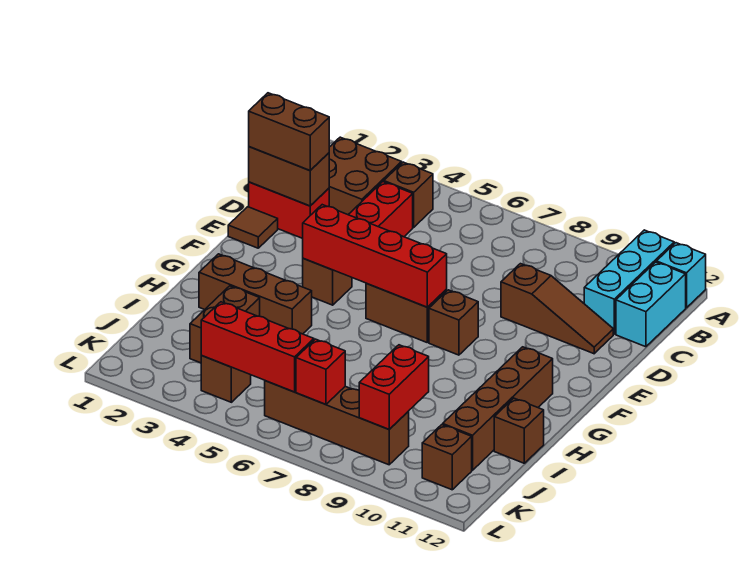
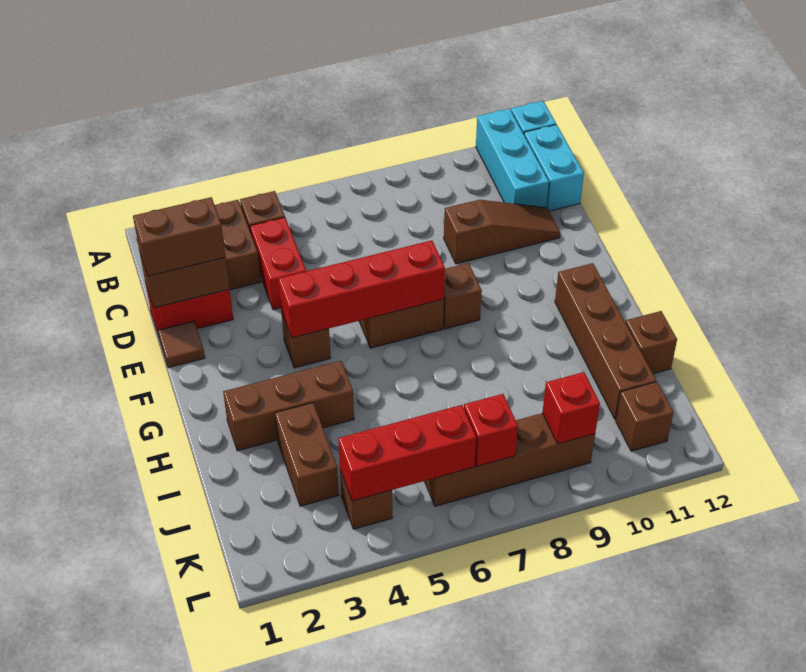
red brick J9:K9 level 2 -> red brick K9 level 2

